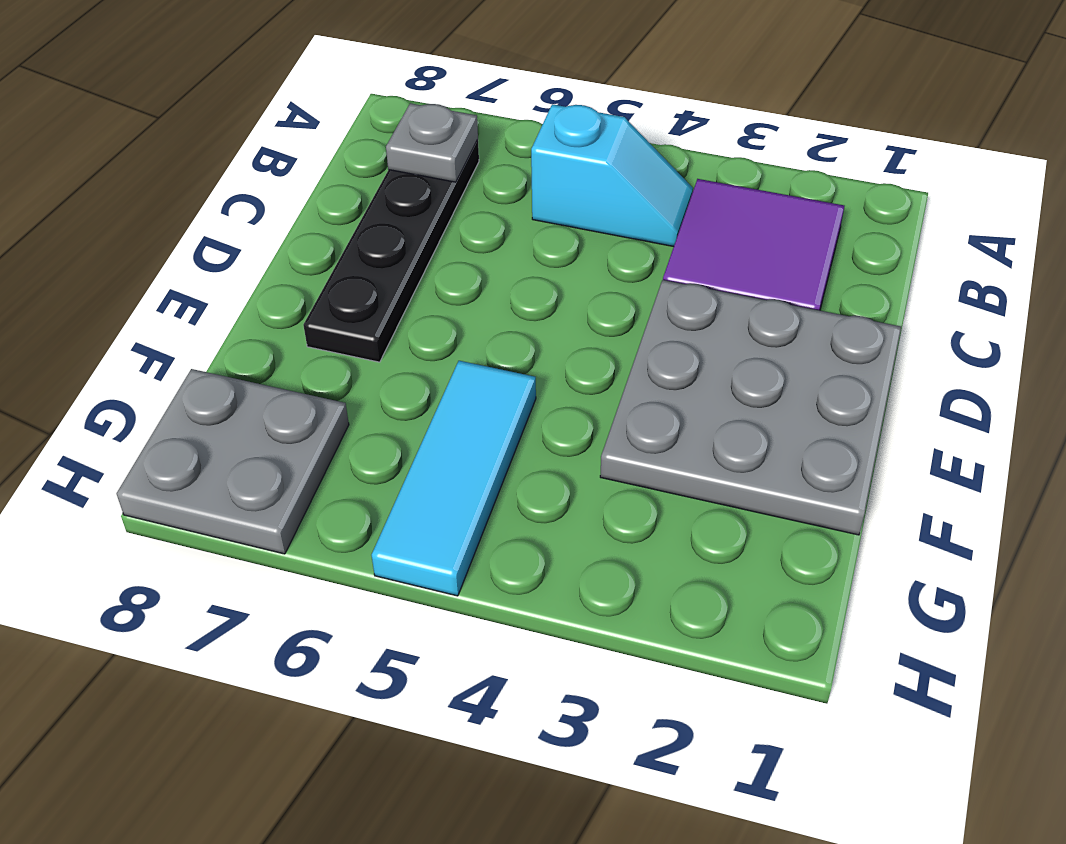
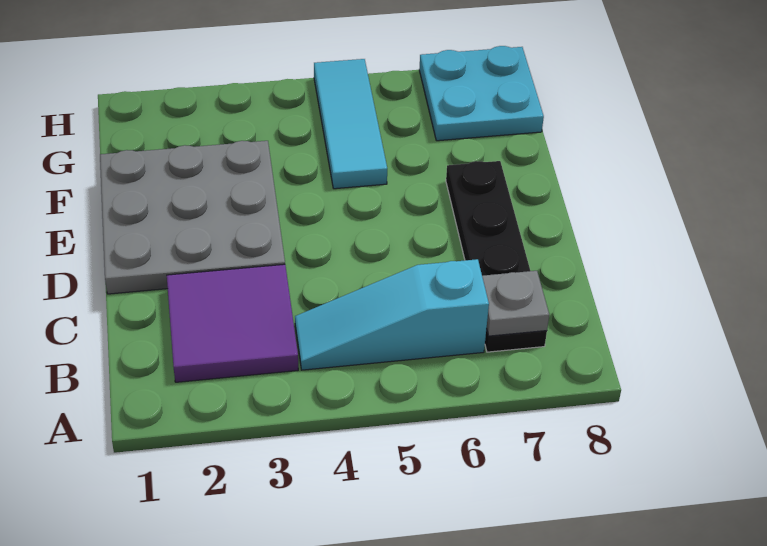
cyan slope B4:B5 level 1 top 5 -> cyan slope B4:B6 level 1 top 6
grey plate G7:H8 level 1 -> cyan plate G7:H8 level 1

